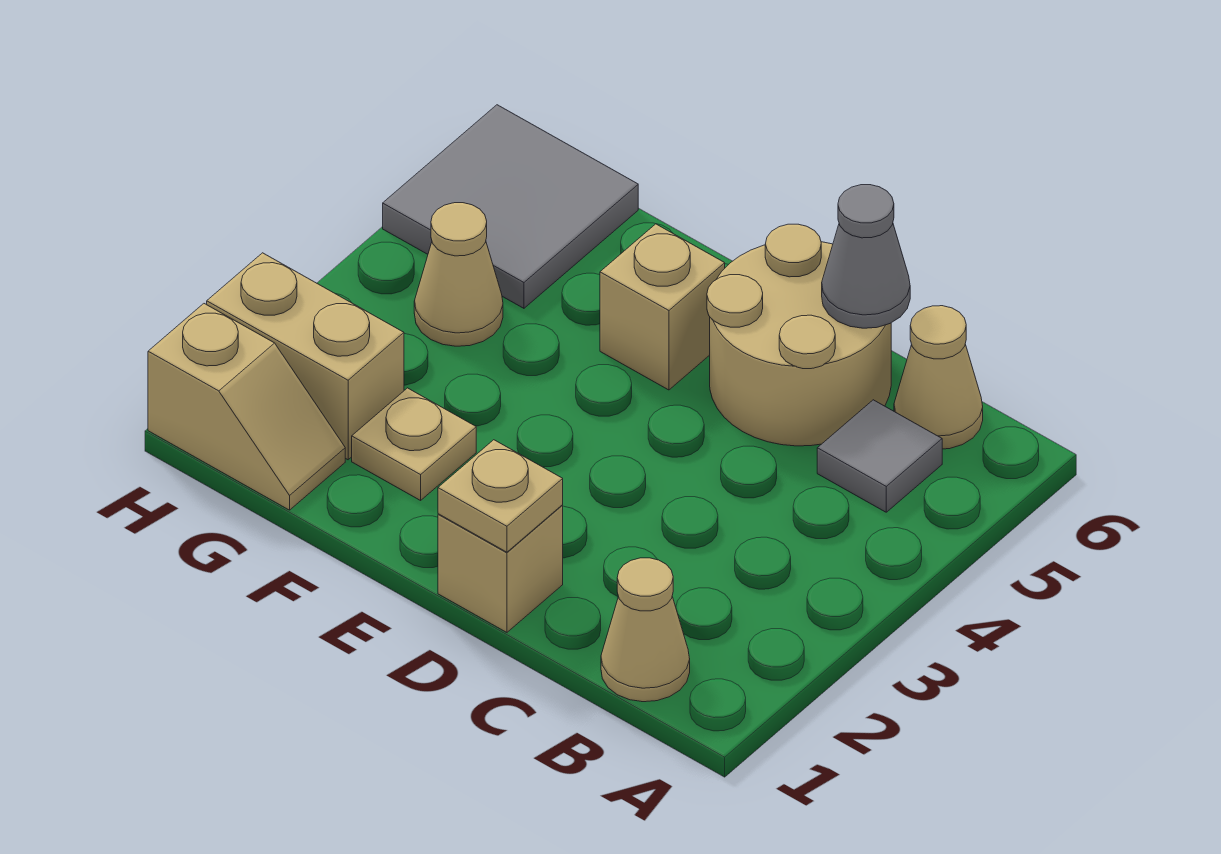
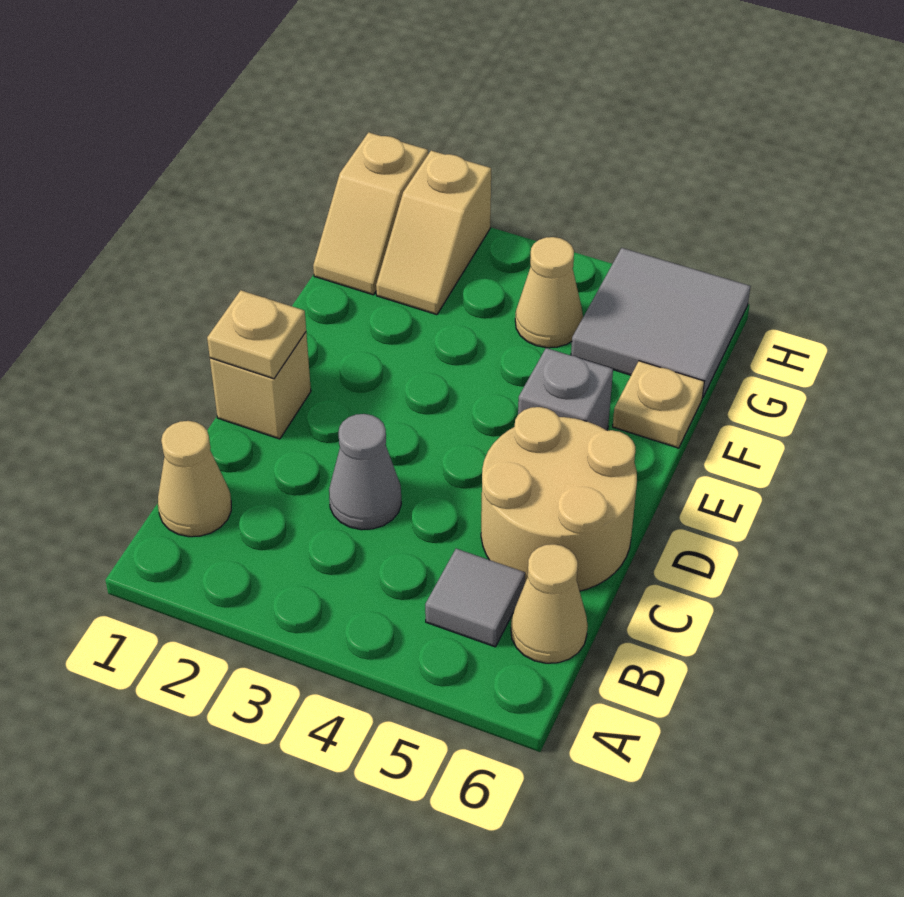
grey cone C6 level 2 -> grey cone C3 level 1
tan brick E5 level 1 -> grey brick E5 level 1
tan plate F2 level 1 -> tan plate F6 level 1
tan brick G2:H2 level 1 -> tan slope G2:H2 level 1 top H

